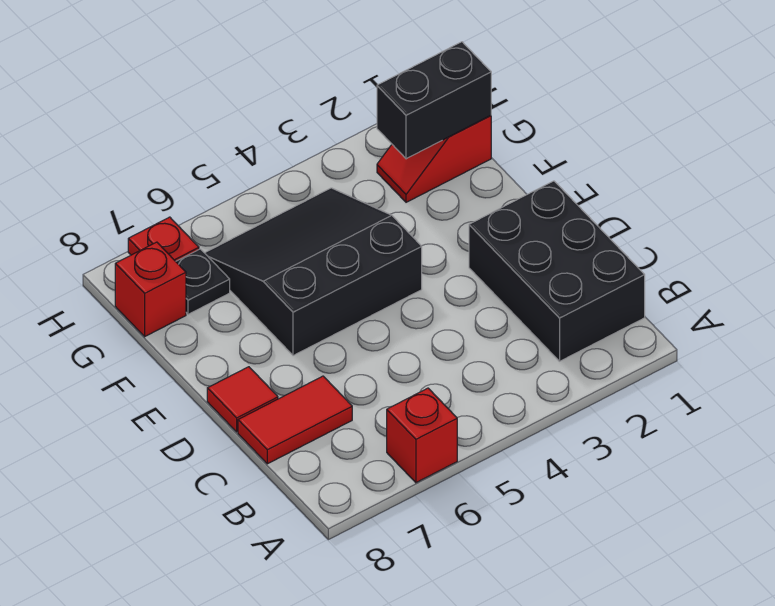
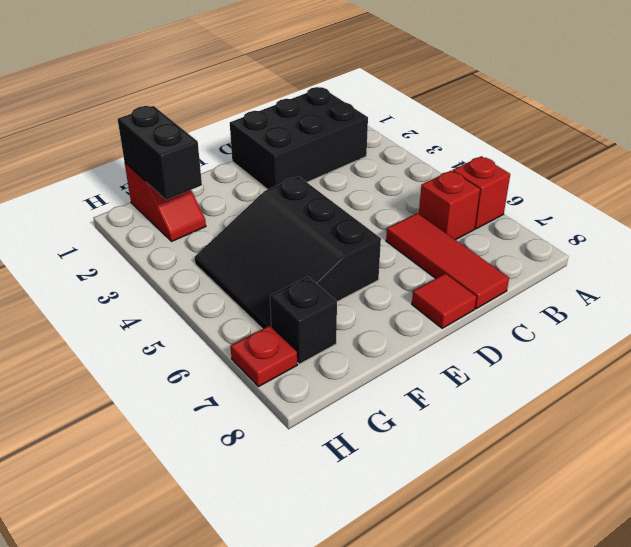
red tile C7:C8 level 1 -> red tile C6:C8 level 1
black plate G7 level 1 -> black brick G7 level 1
red brick G8 level 1 -> red brick B6 level 1

